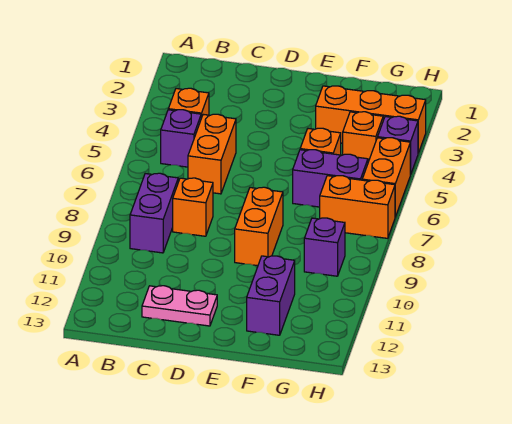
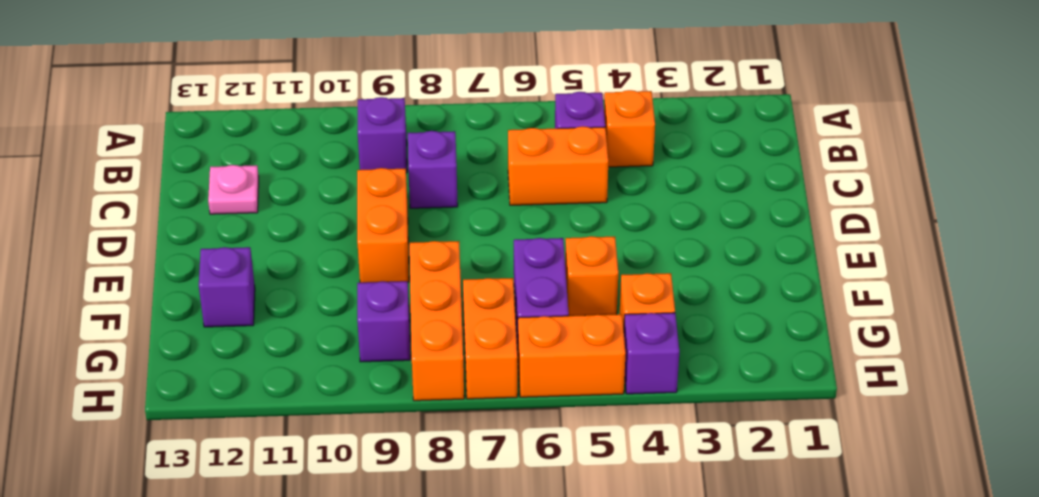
purple brick B8:B9 level 1 -> purple brick B9 level 1
orange brick C8 level 1 -> purple brick C8 level 1
pink plate C12:D12 level 1 -> pink plate C12 level 1
orange brick E8:E9 level 1 -> orange brick D9:E9 level 1
orange brick F3:H3 level 1 -> orange brick F8:H8 level 1
purple brick F11:F12 level 1 -> purple brick F12 level 1

